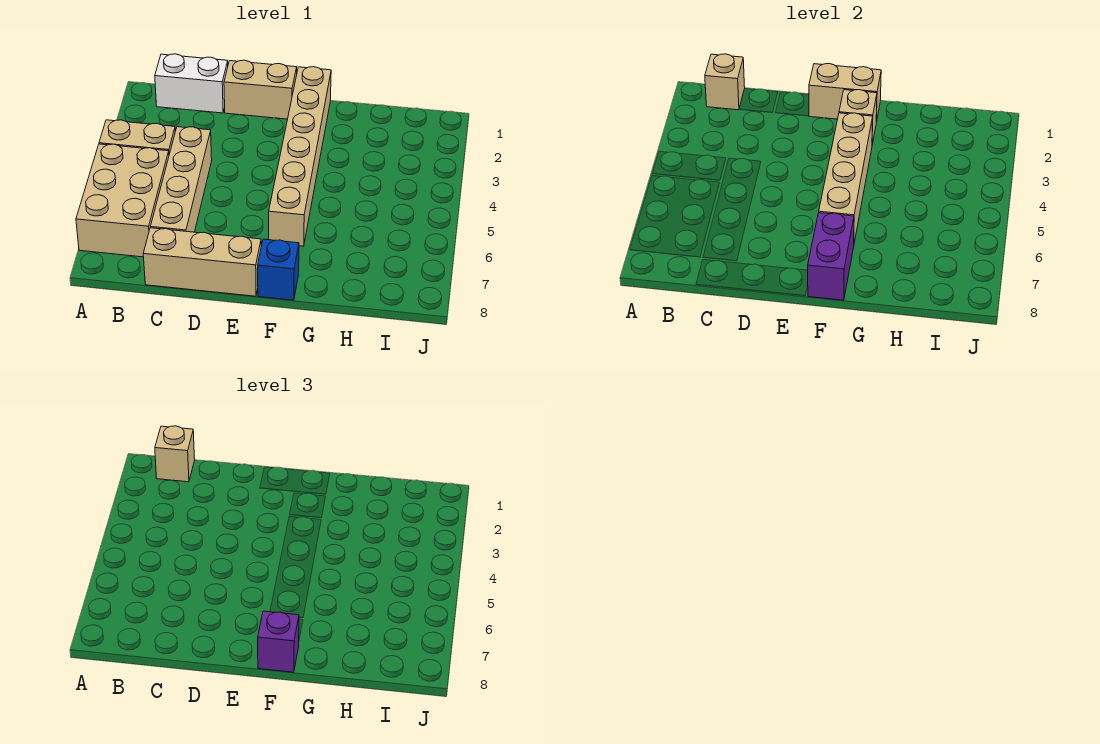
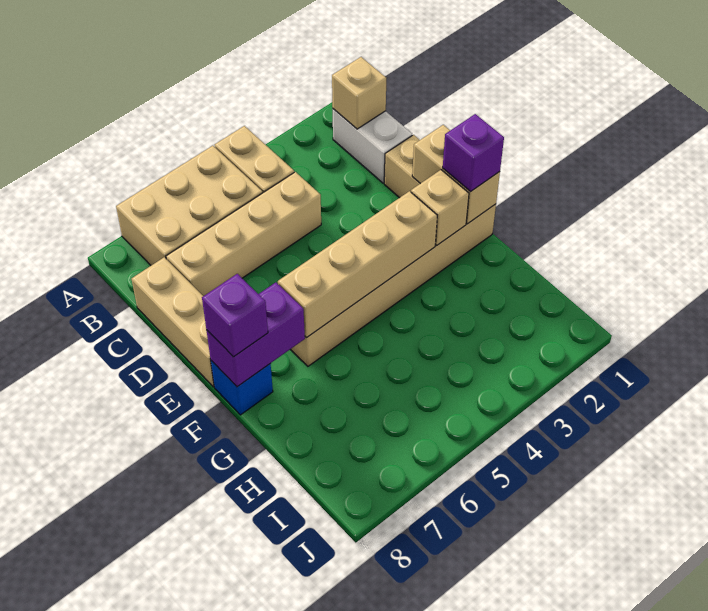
tan brick B1 level 3 -> none
none -> purple brick F1 level 3

